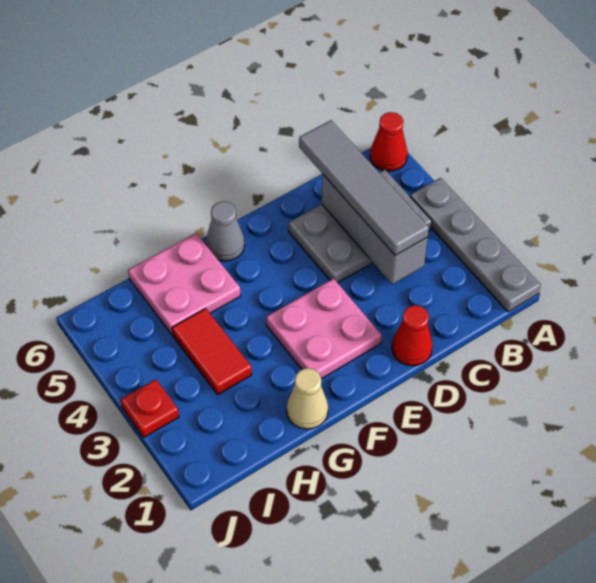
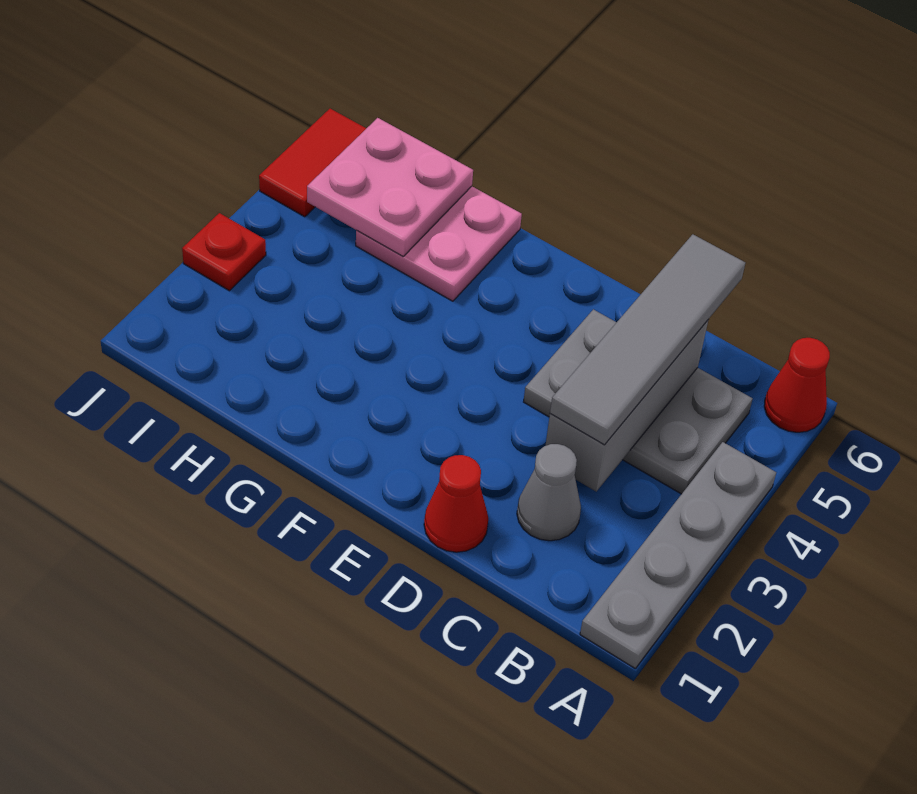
pink plate E2:F3 level 1 -> pink plate H5:I6 level 2
grey cone F6 level 1 -> grey cone C2 level 1
tan cone G1 level 1 -> none
red tile H3:H4 level 1 -> red tile J5:J6 level 1

